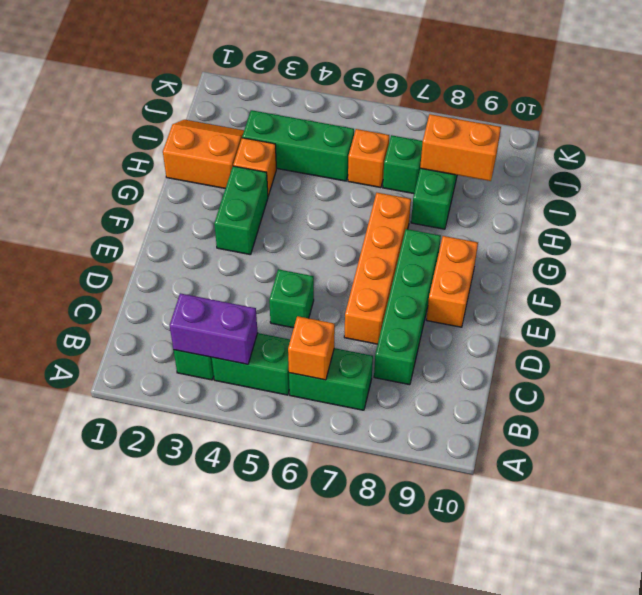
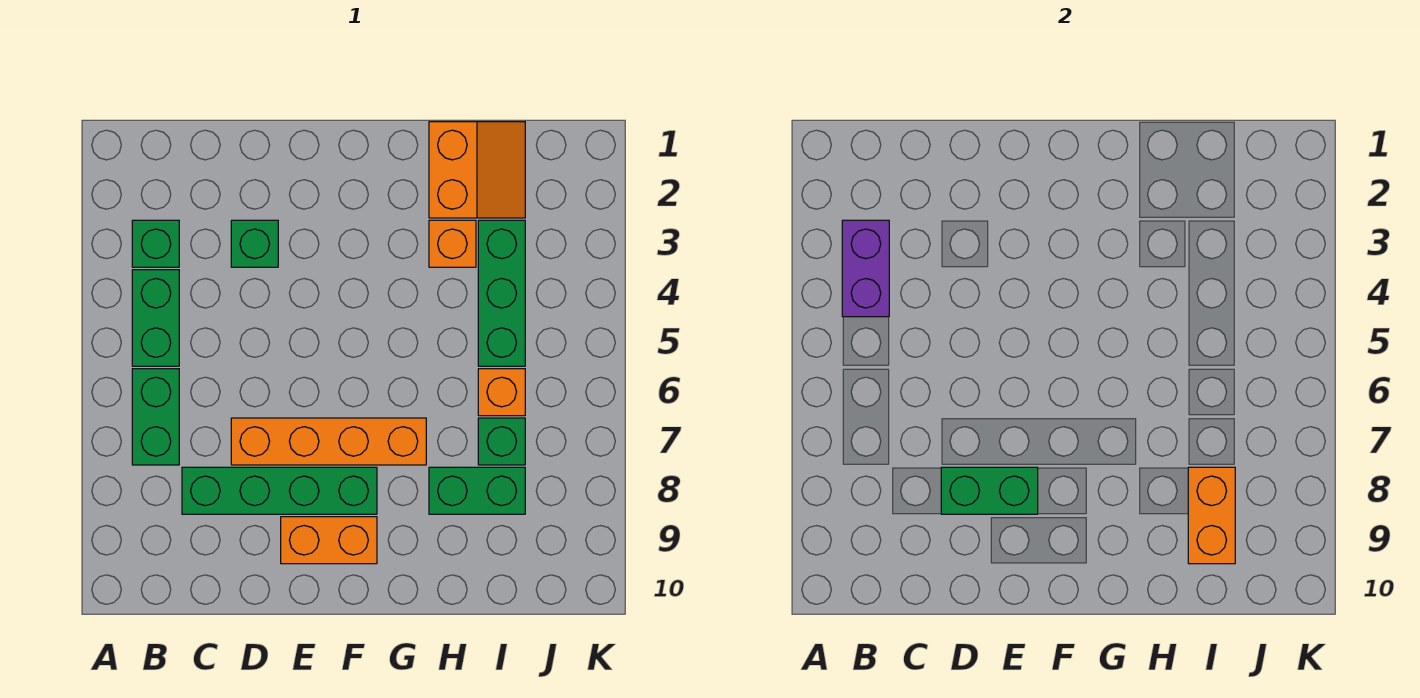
orange brick B6 level 2 -> none
green brick D5 level 1 -> green brick D3 level 1
green brick F3:G3 level 1 -> green brick D8:E8 level 2

